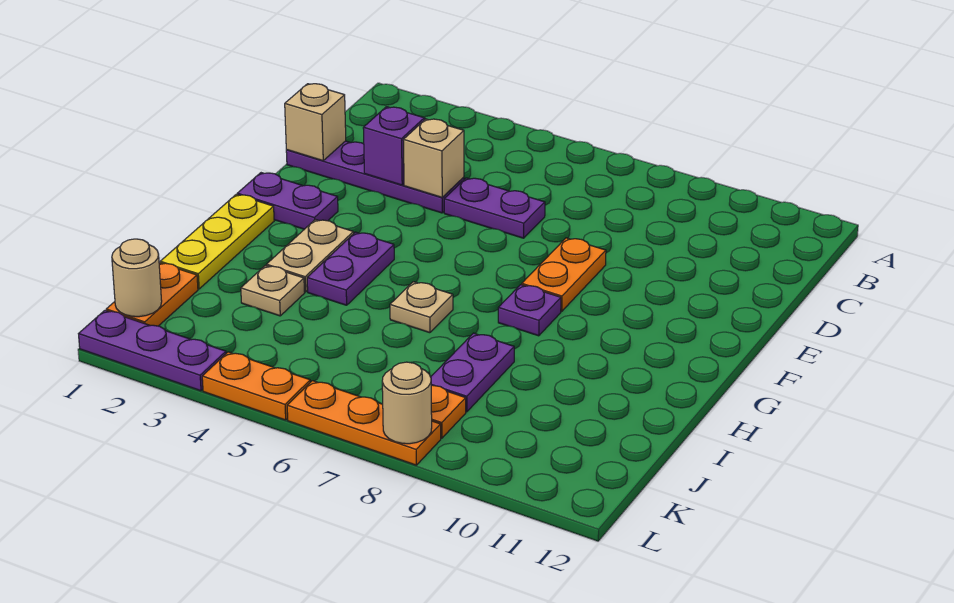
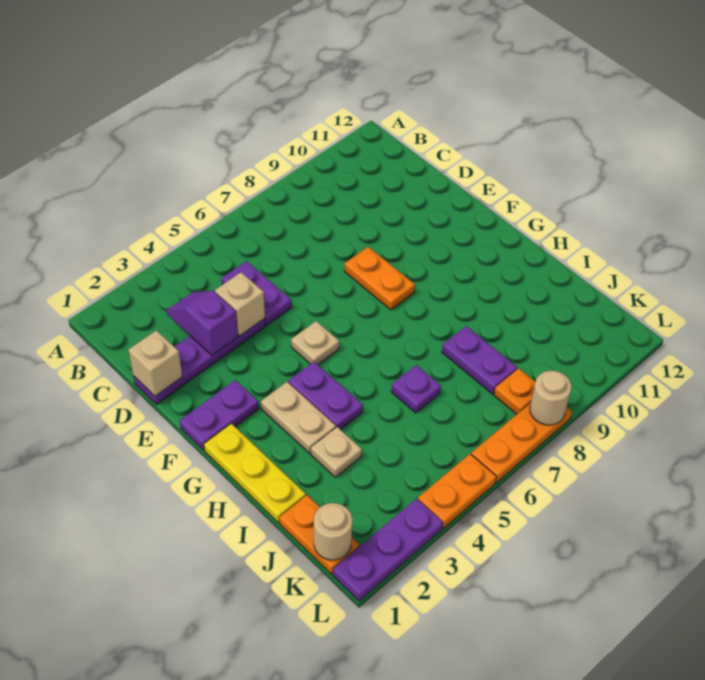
purple plate D5:D6 level 1 -> purple plate C5:D5 level 1
purple plate G8 level 1 -> purple plate I6 level 1
tan plate H6 level 1 -> tan plate F5 level 1

